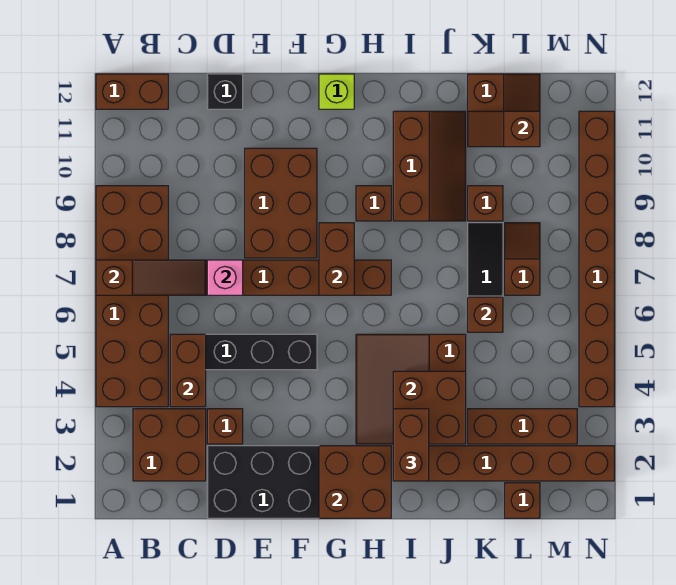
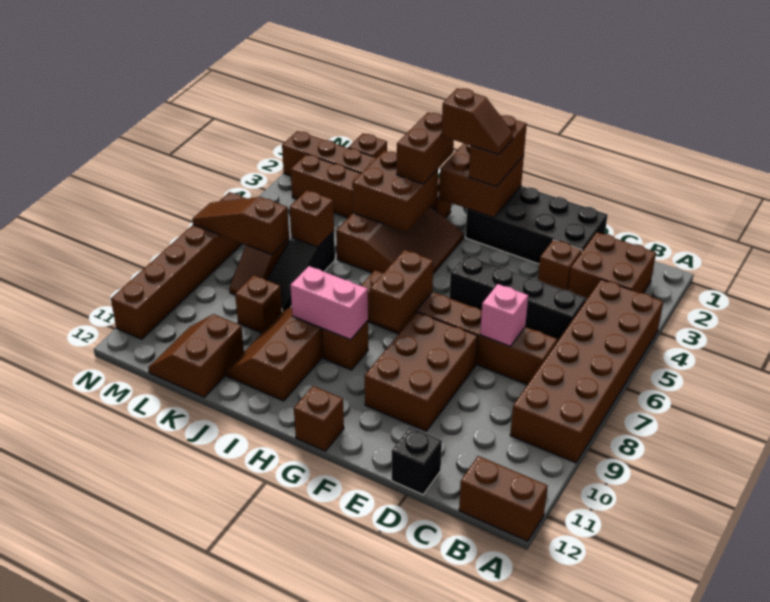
brown slope A7:C7 level 2 top A -> brown slope L7:N7 level 2 top L
brown brick C4:C5 level 2 -> brown brick G1:G2 level 3
lime brick G12 level 1 -> brown brick G12 level 1
none -> pink brick H9:I9 level 2
brown slope K11:L11 level 2 top L -> brown slope G2:H2 level 4 top H
brown brick N4:N11 level 1 -> brown brick N6:N11 level 1

